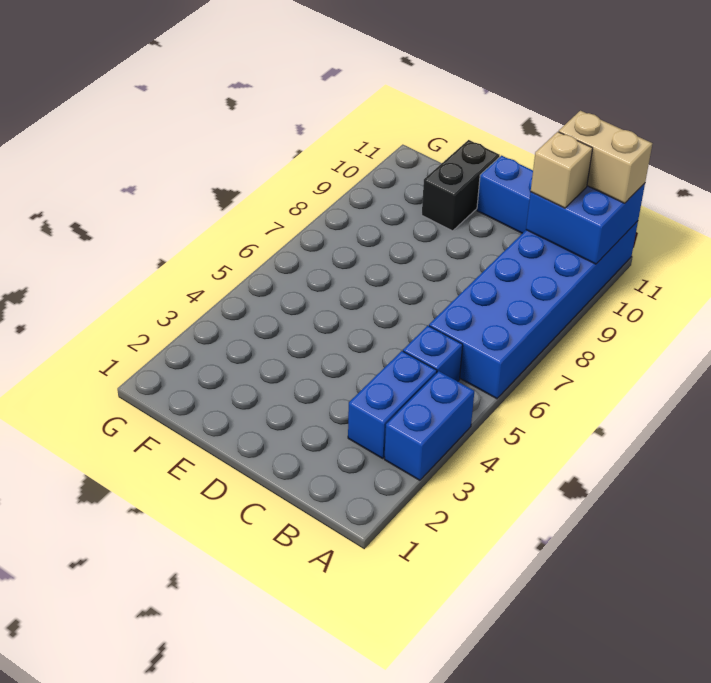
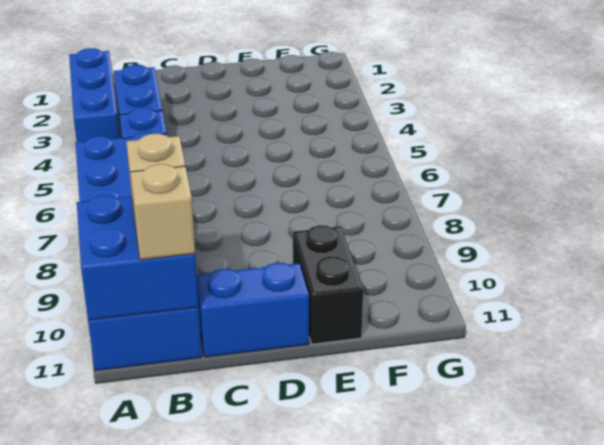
blue brick A3:A4 level 1 -> blue brick A2:A4 level 1
tan brick A11:B11 level 3 -> tan brick B11 level 3

